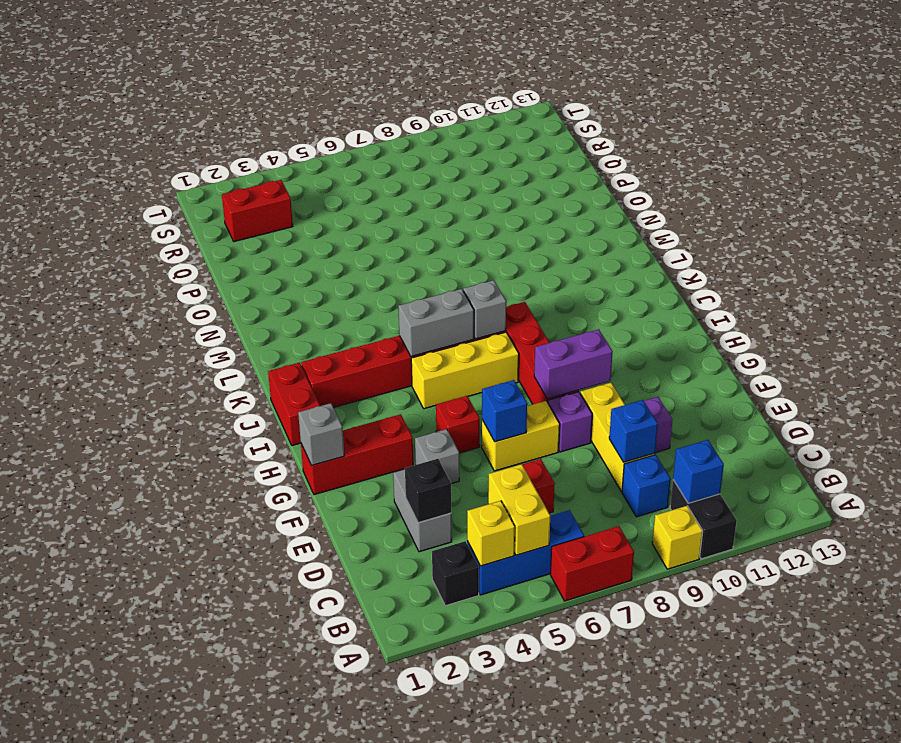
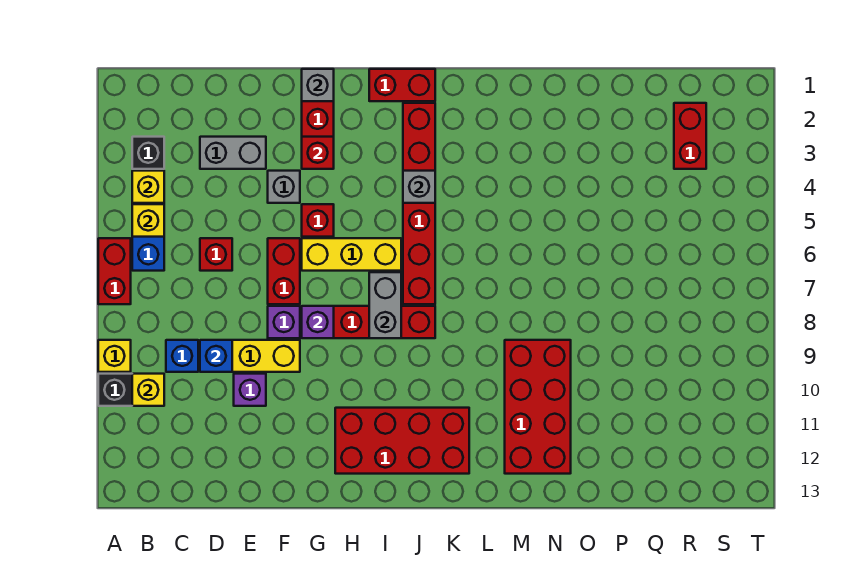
yellow brick B5:C5 level 2 -> yellow brick B5 level 2
blue brick B10 level 2 -> yellow brick B10 level 2
black brick D3 level 2 -> none
yellow brick F6:F7 level 1 -> red brick F6:F7 level 1
blue brick F6 level 2 -> none
none -> red brick G3 level 2
purple brick G8:G9 level 2 -> purple brick G8 level 2
none -> red brick H11:K12 level 1
yellow brick I5:I7 level 1 -> yellow brick G6:I6 level 1
grey brick J5:J6 level 2 -> grey brick I7:I8 level 2
grey brick J7 level 2 -> grey brick J4 level 2
none -> red brick M9:N12 level 1

